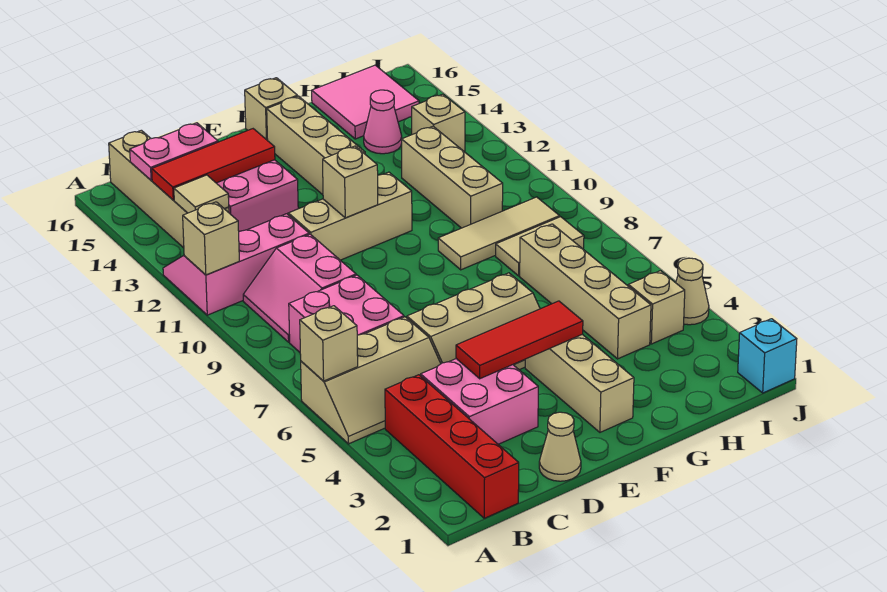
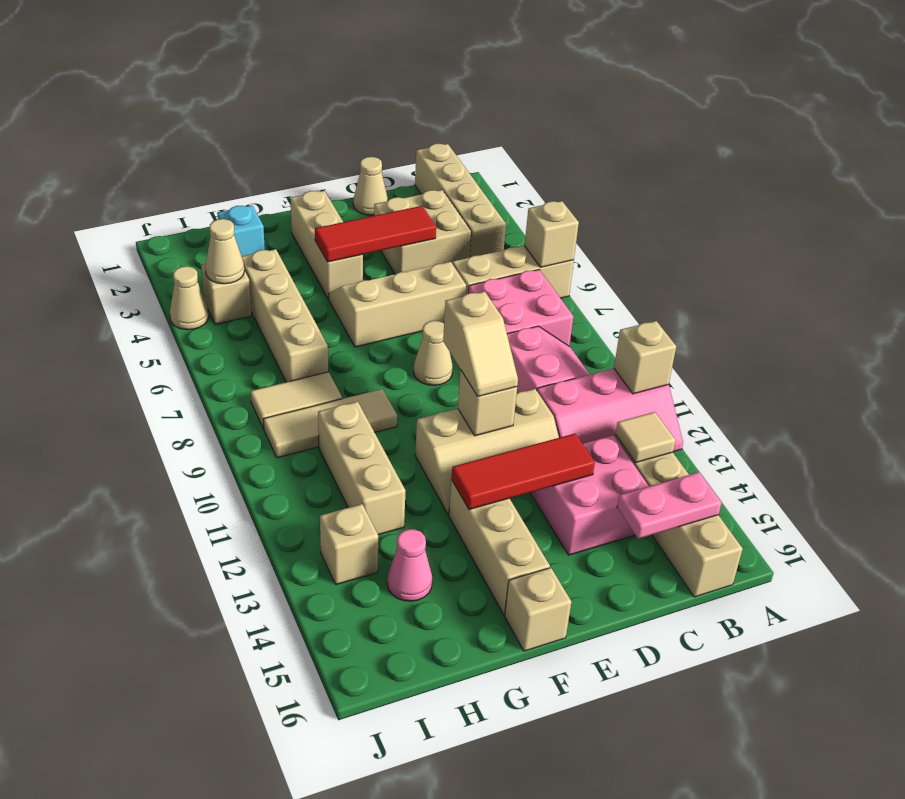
red brick B1:B4 level 1 -> tan brick B1:B4 level 1
red tile B14:D14 level 2 -> red tile D13:F13 level 2
pink brick C3:D4 level 1 -> tan brick C3:D4 level 1
none -> tan cone E8 level 1
none -> tan slope E10:E11 level 3 top 10
pink tile H15:I16 level 1 -> none
none -> tan cone I4 level 2
cyan brick J1 level 1 -> cyan brick H2 level 1

